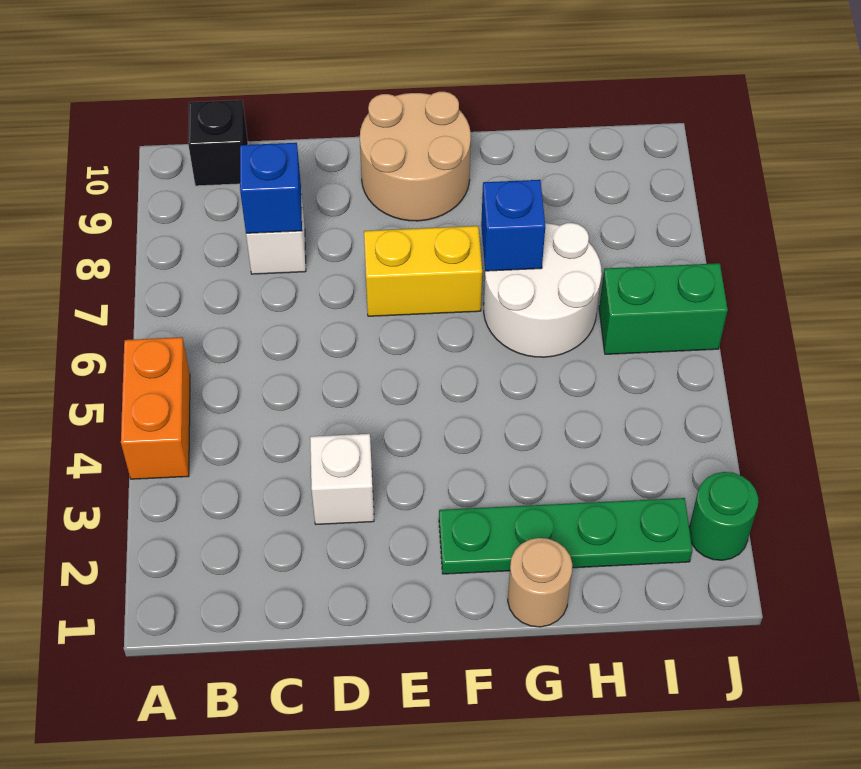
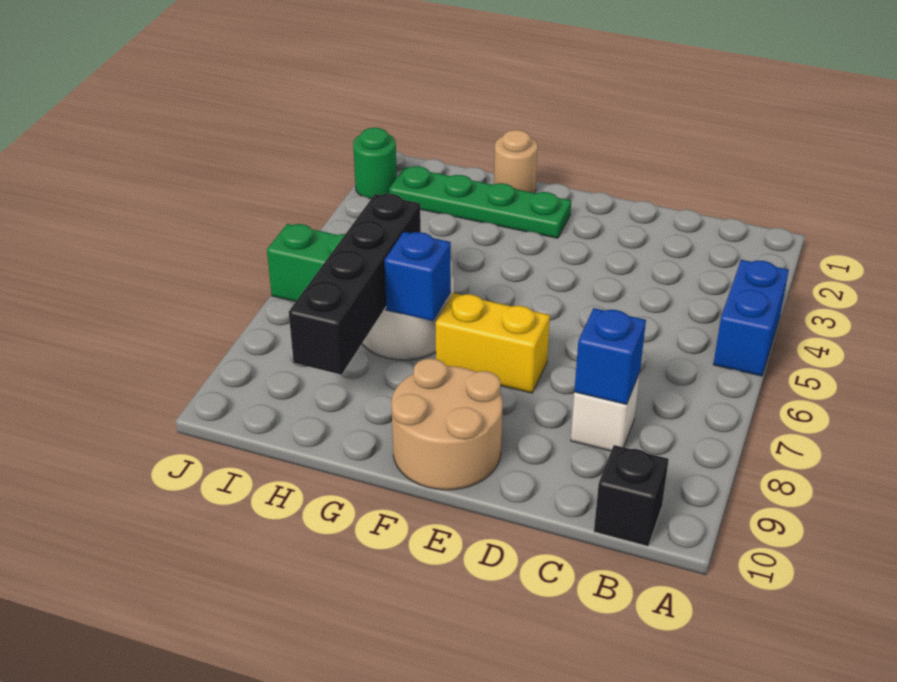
orange brick A4:A5 level 1 -> blue brick A4:A5 level 1
white brick D3 level 1 -> none
none -> black brick H6:H9 level 2

